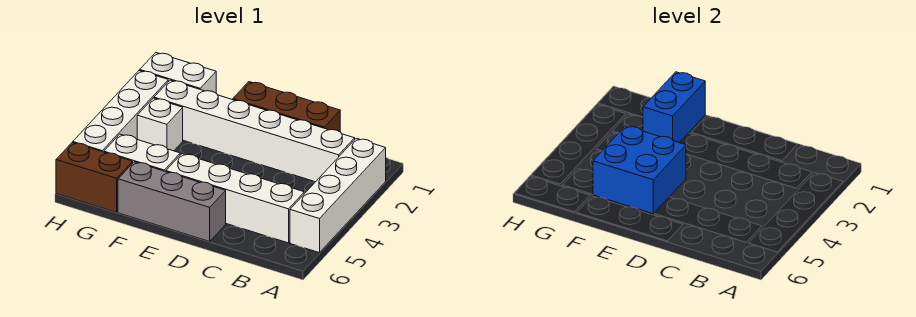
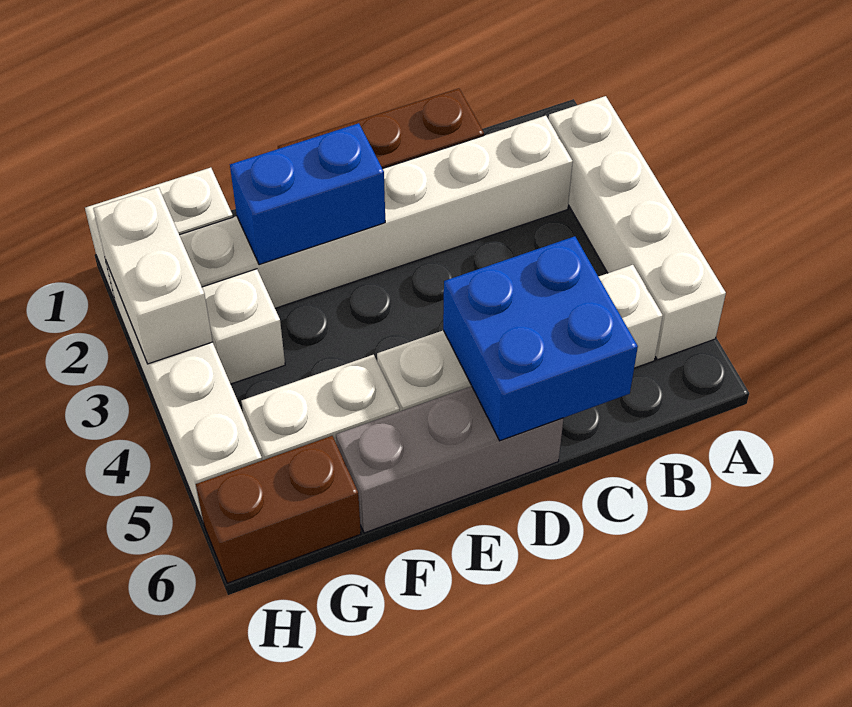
blue brick E4:F5 level 2 -> blue brick C5:D6 level 2
blue brick F1:F2 level 2 -> blue brick E2:F2 level 2
none -> white brick H2:H3 level 2

